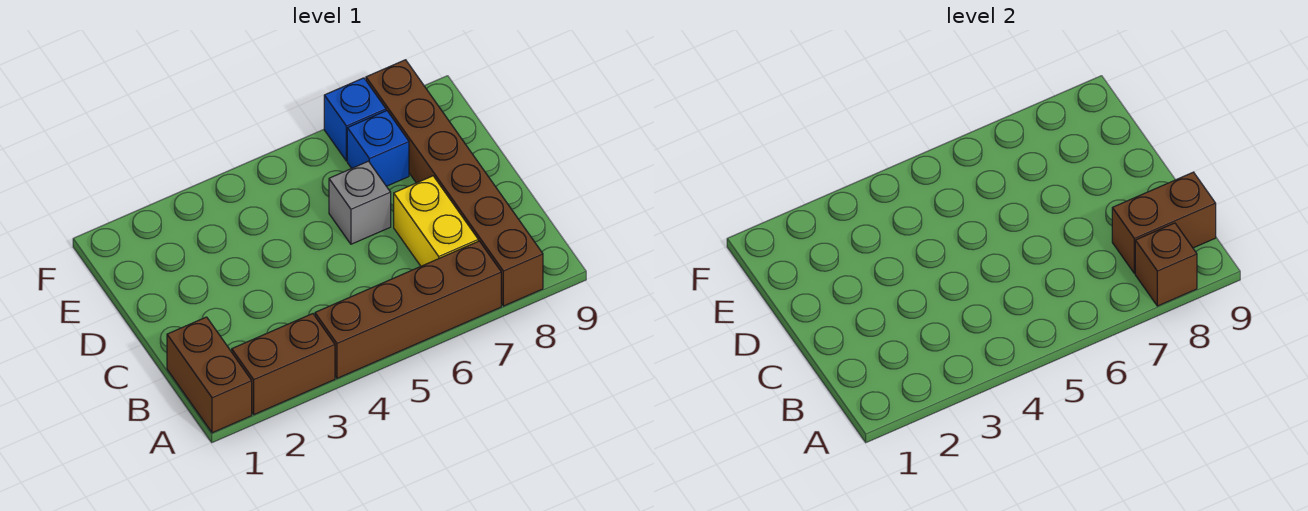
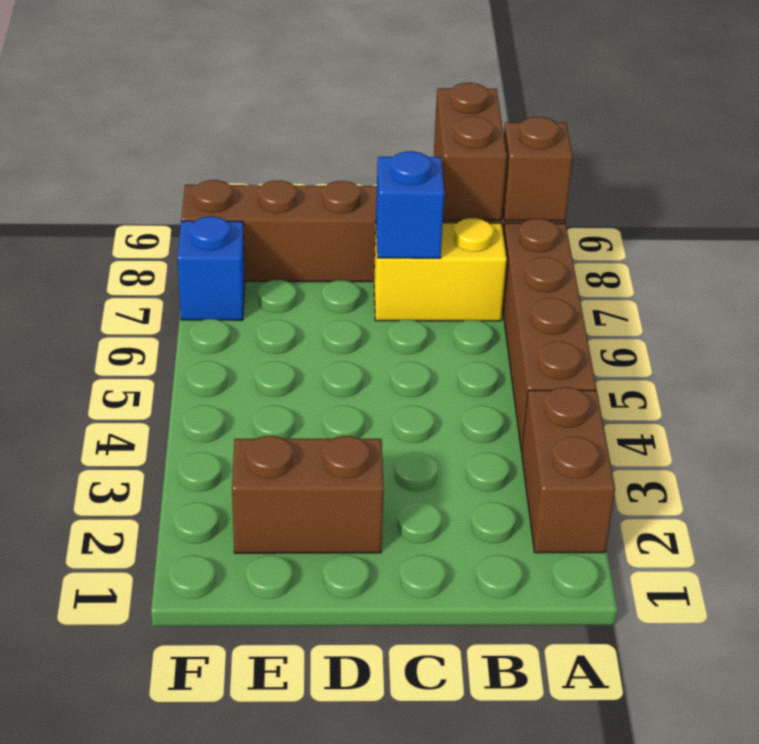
brown brick A1:B1 level 1 -> brown brick D2:E2 level 1
grey brick D6 level 1 -> none
blue brick E7 level 1 -> blue brick C7 level 2

